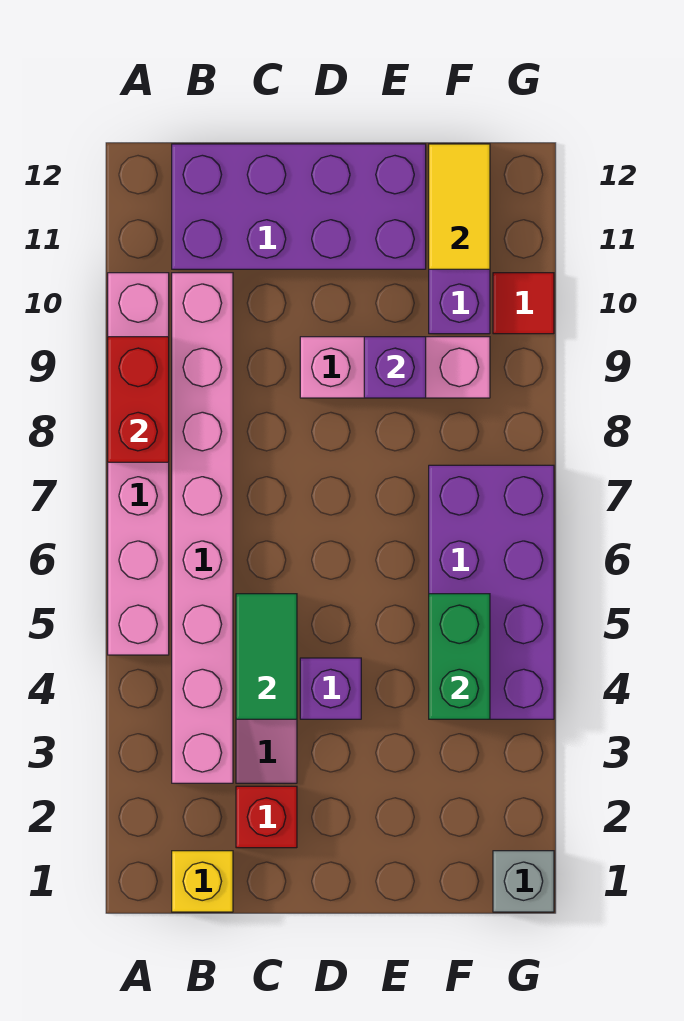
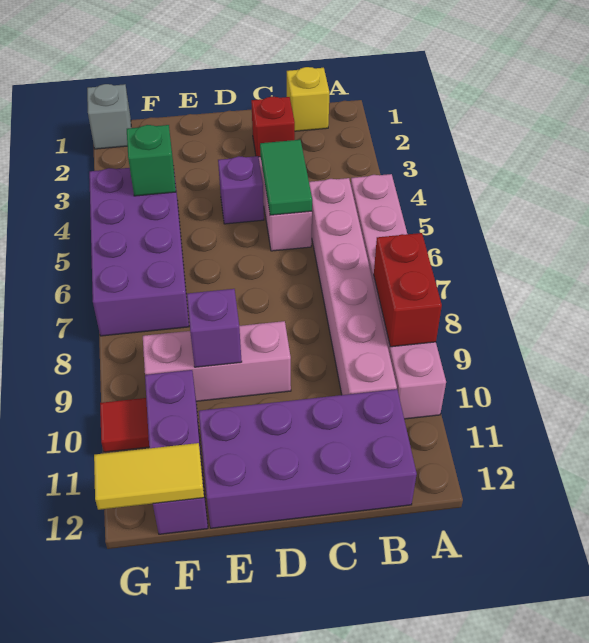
pink brick B3:B10 level 1 -> pink brick B5:B10 level 1
green brick F4:F5 level 2 -> green brick F4 level 2
yellow tile F11:F12 level 2 -> yellow tile F12:G12 level 2

